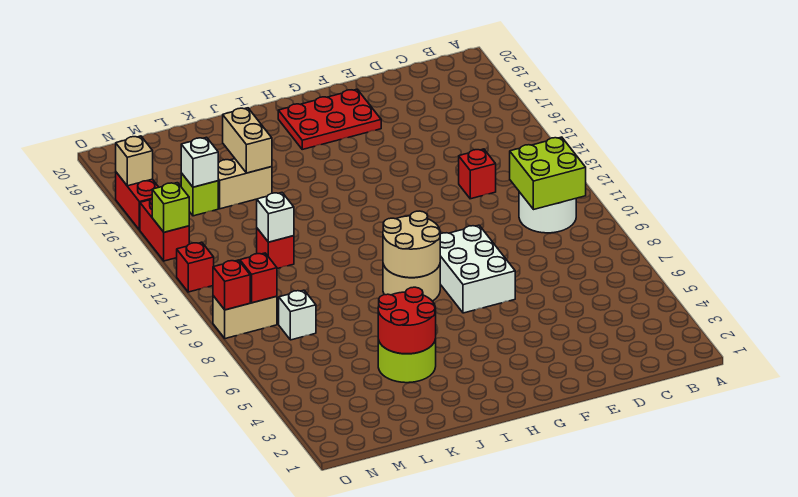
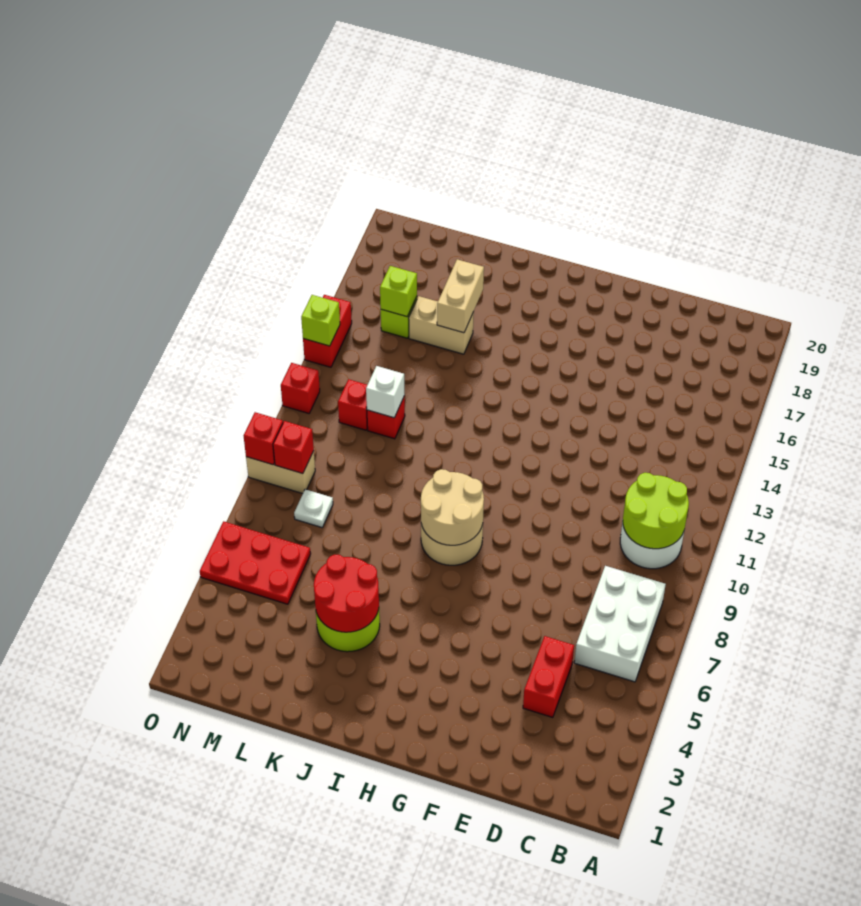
lime brick B10:C11 level 2 -> lime round brick B10:C11 level 2
red brick D13 level 1 -> red brick M12 level 1
white brick F7:G9 level 1 -> white brick B6:C8 level 1
red plate F18:H19 level 1 -> red plate M5:O6 level 1
white brick M8 level 1 -> white plate M8 level 1
white brick M16 level 2 -> lime brick M16 level 2
red brick O16:O17 level 1 -> red brick D4:D5 level 1
tan brick O17 level 2 -> none

